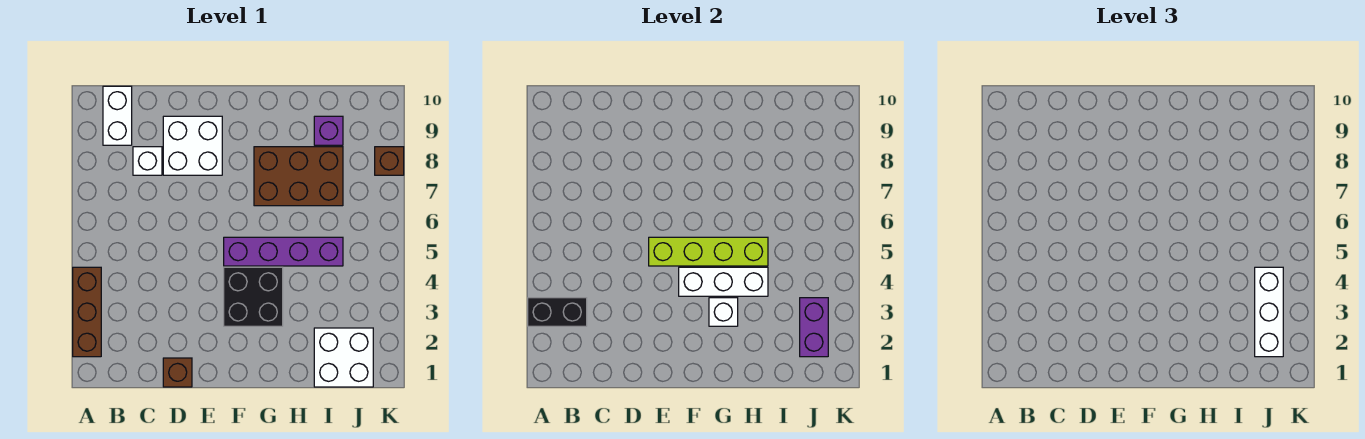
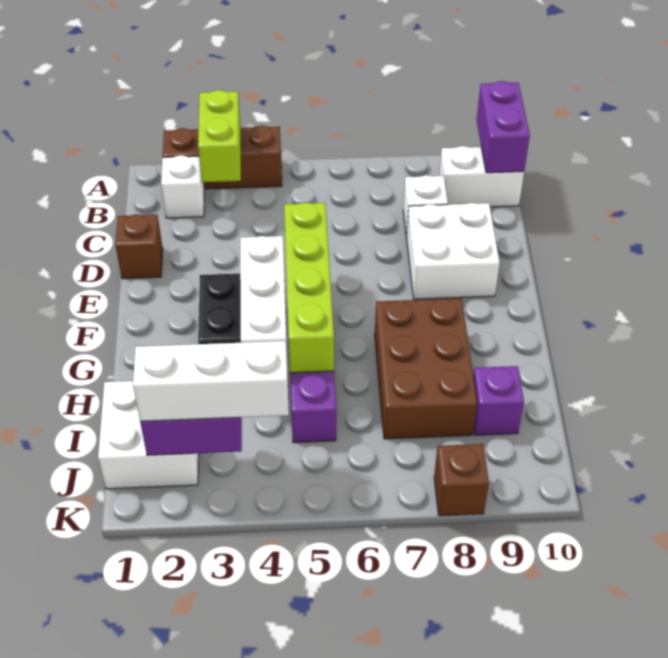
black brick A3:B3 level 2 -> lime brick A3:B3 level 2
none -> purple brick A10:B10 level 2
white brick G3 level 2 -> white brick B2 level 1

